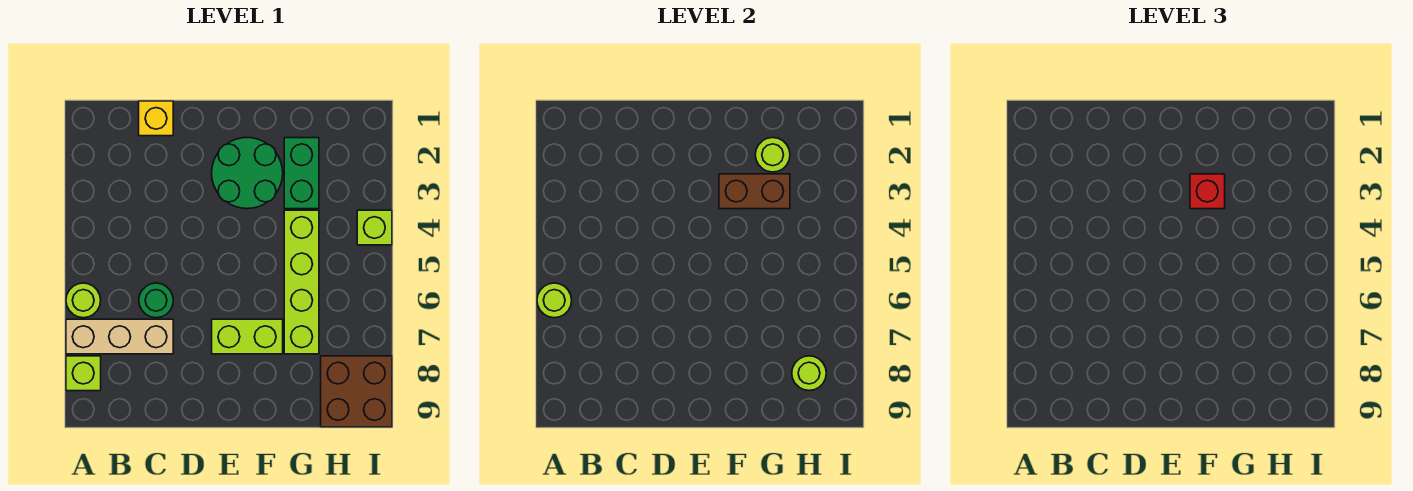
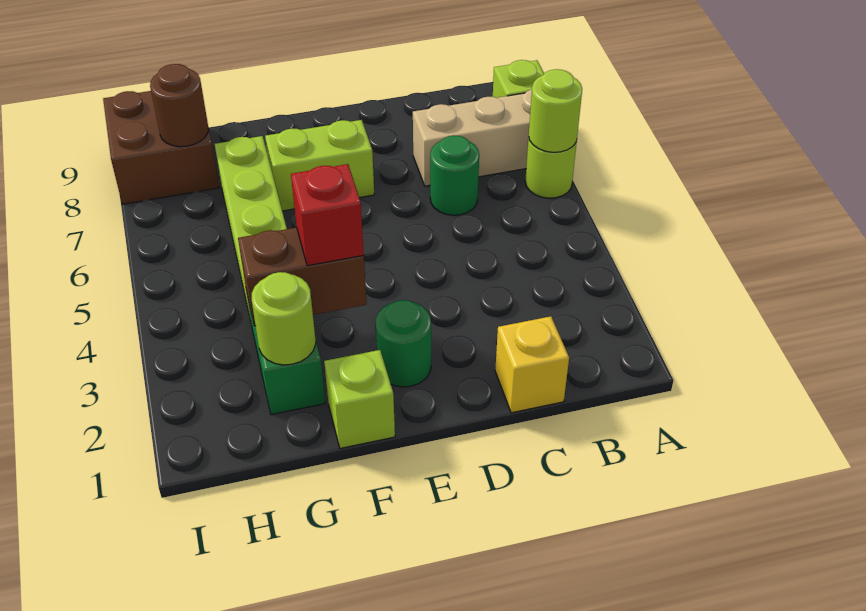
green round brick E2:F3 level 1 -> green round brick E2 level 1
lime round brick H8 level 2 -> brown round brick H8 level 2
lime brick I4 level 1 -> lime brick F1 level 1

